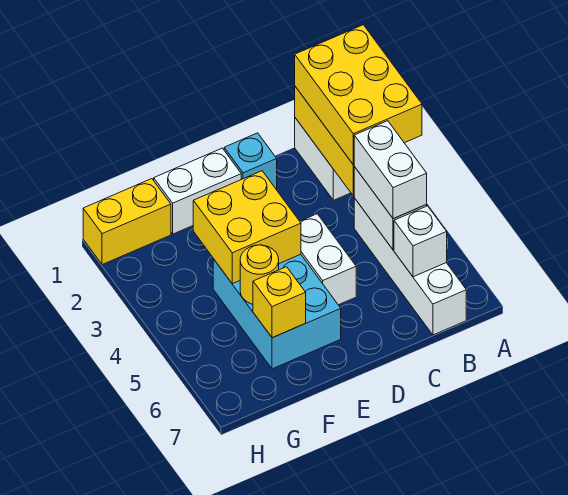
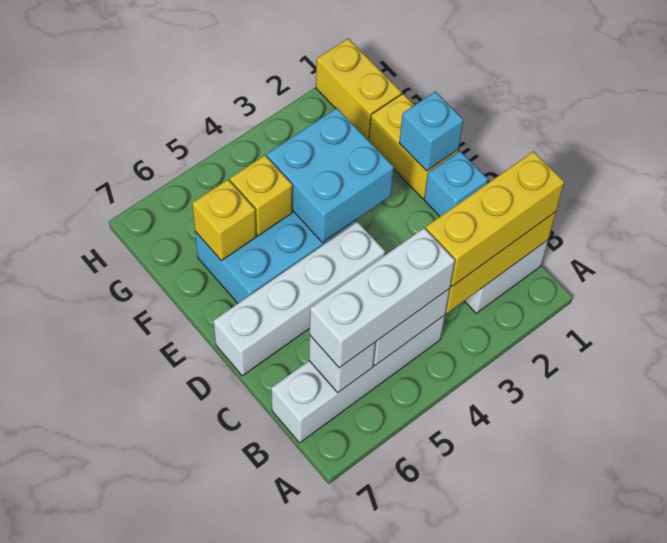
yellow brick A1:B3 level 3 -> yellow brick B1:B3 level 3
white brick B4:B5 level 3 -> white brick B4:B6 level 3
white brick D4:D5 level 1 -> white brick D4:D7 level 1
white brick E1:F1 level 1 -> yellow brick E1:F1 level 1
none -> cyan brick E1 level 2
yellow brick E3:F4 level 2 -> cyan brick E3:F4 level 2
yellow round brick F5 level 2 -> yellow brick F5 level 2

